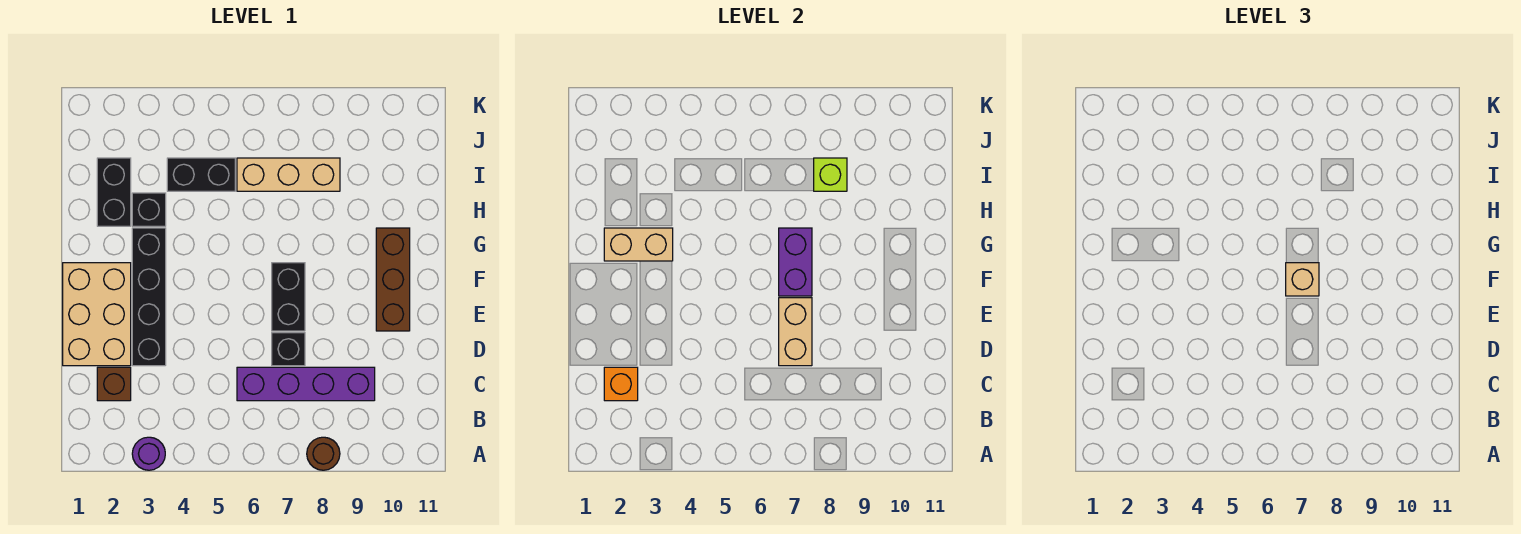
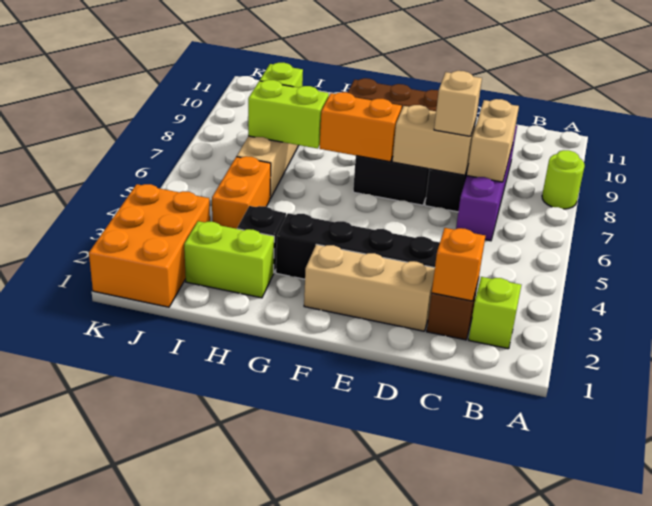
purple round brick A3 level 1 -> none
brown round brick A8 level 1 -> lime round brick A8 level 1
none -> lime brick B2 level 1
tan brick D1:F2 level 1 -> tan brick D2:F2 level 1
purple brick F7:G7 level 2 -> orange brick F7:G7 level 2
tan brick F7 level 3 -> tan brick D7 level 3
tan brick G2:G3 level 2 -> tan brick C7:C8 level 2
black brick H2:I2 level 1 -> lime brick H2:I2 level 1
none -> lime brick H7:I7 level 2
black brick I4:I5 level 1 -> orange brick I4:I5 level 1
none -> orange brick J1:K3 level 1

